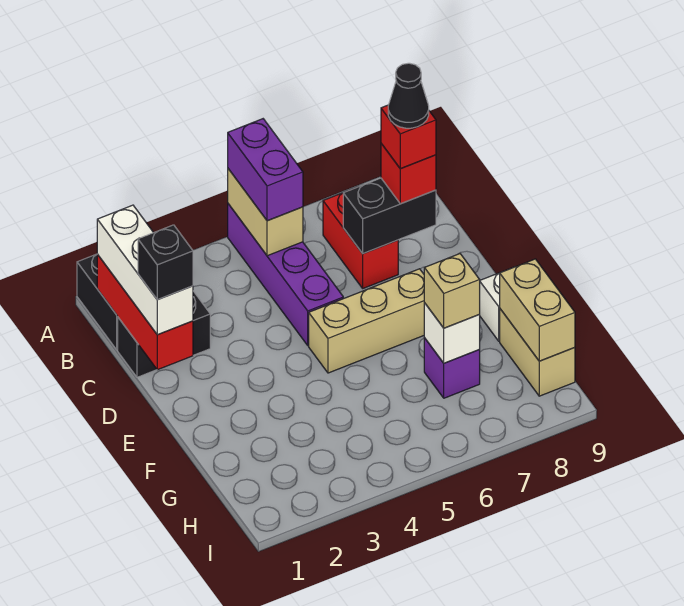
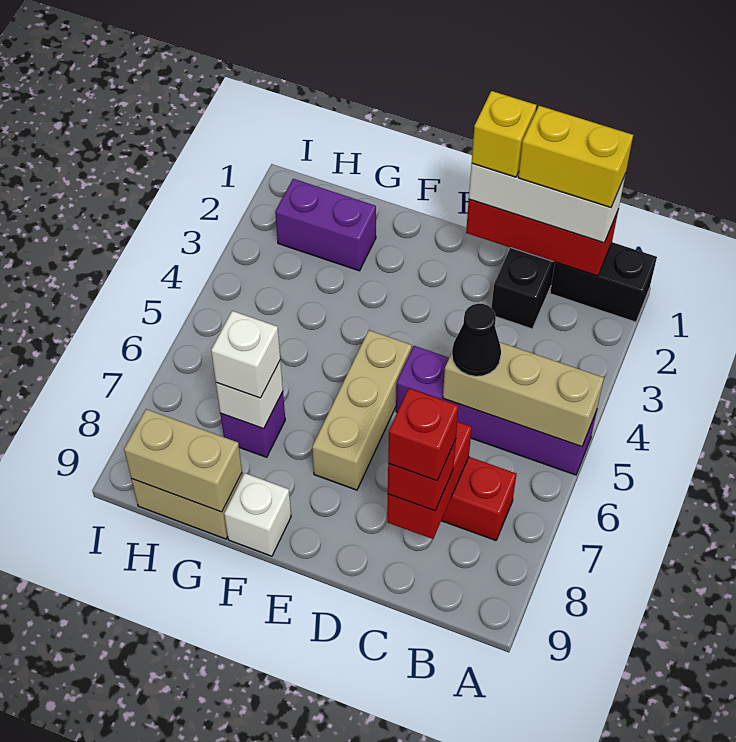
tan brick A5:B5 level 2 -> tan brick A5:C5 level 2
purple brick A5:B5 level 3 -> purple brick G2:H2 level 1
none -> yellow brick B1:C1 level 4
black brick C7:C8 level 2 -> red brick C7:C8 level 2
black cone C8 level 5 -> black cone C5 level 3
black brick D1 level 4 -> yellow brick D1 level 4
tan brick G7 level 3 -> white brick G7 level 3

